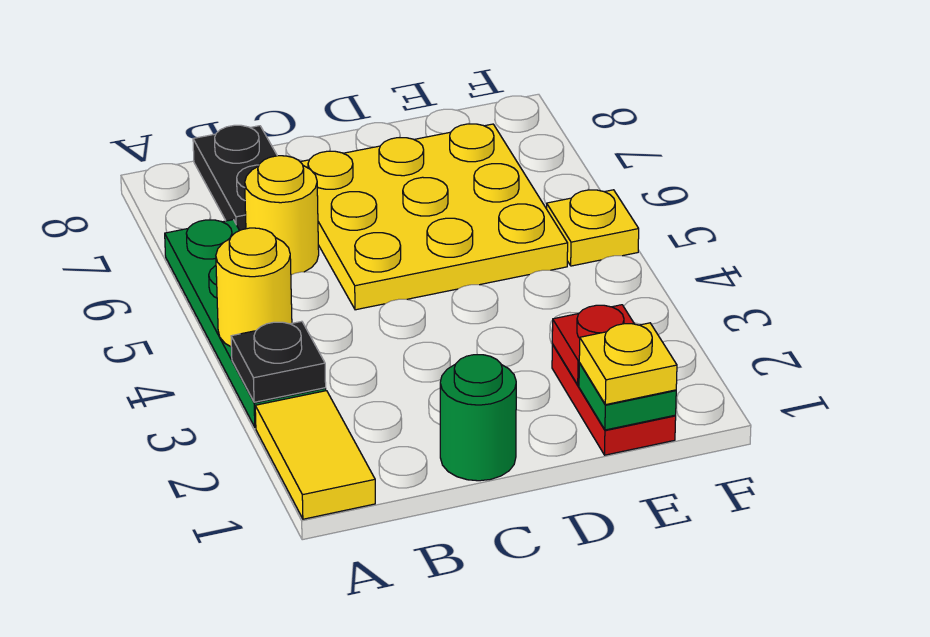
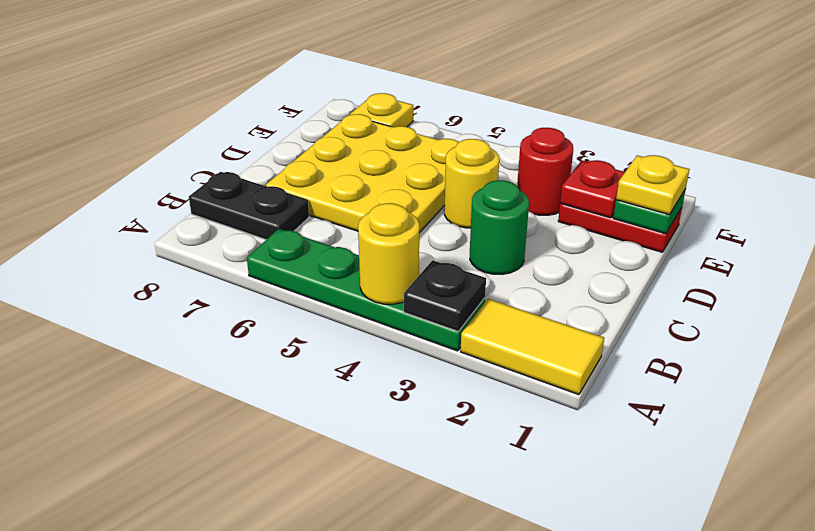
yellow round brick B6 level 1 -> yellow round brick D4 level 1
green round brick C1 level 1 -> green round brick C3 level 1
none -> red round brick E3 level 1
yellow plate F5 level 1 -> yellow plate F7 level 1

